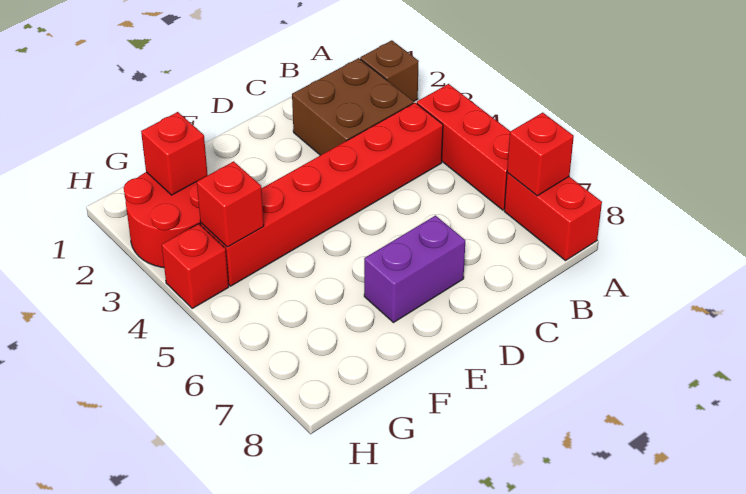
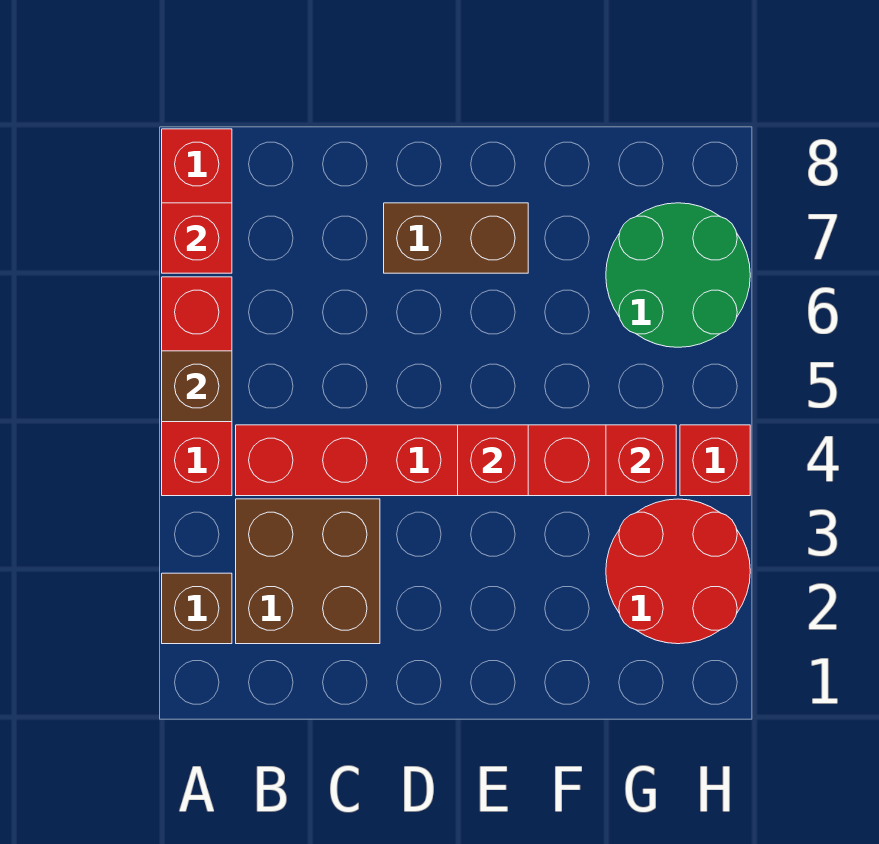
none -> brown brick A5 level 2
purple brick D7:E7 level 1 -> brown brick D7:E7 level 1
red brick G2 level 2 -> red brick E4 level 2
none -> green round brick G6:H7 level 1

